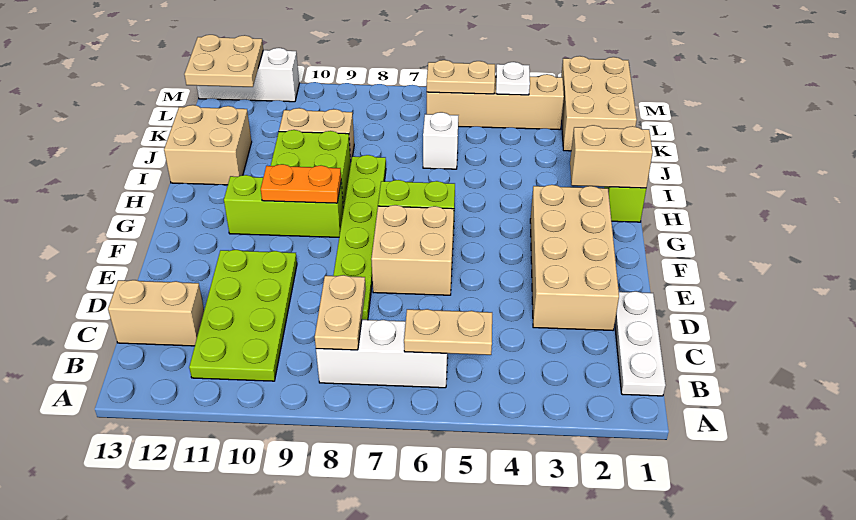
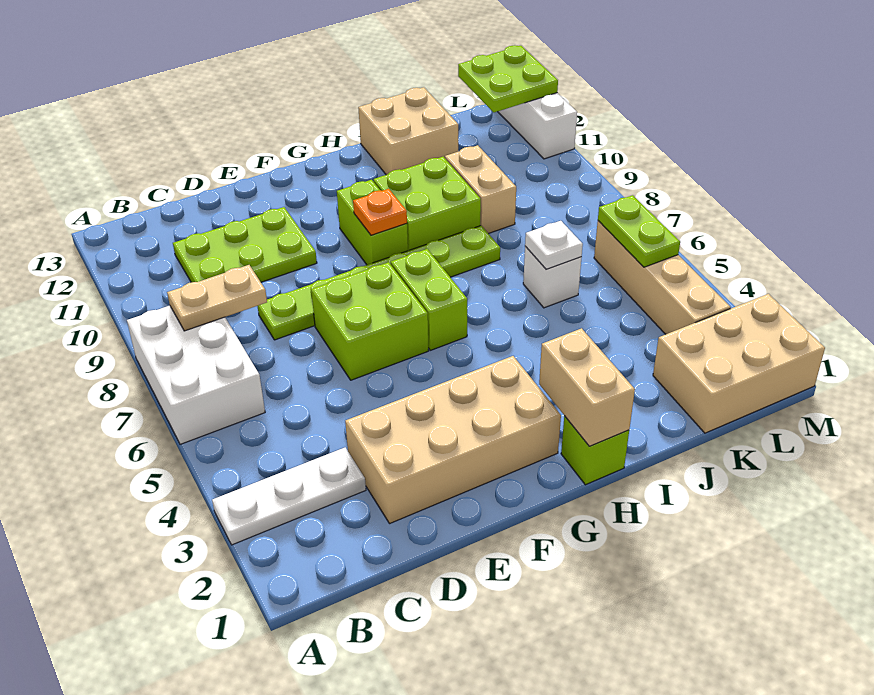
white plate B1:D1 level 1 -> white plate A3:C3 level 1
tan plate B5:B6 level 2 -> none
white brick B6:B8 level 1 -> white brick A6:B8 level 1
lime plate B10:E11 level 1 -> lime plate C10:E11 level 1
tan brick C12:C13 level 1 -> none
tan brick E6:F7 level 1 -> lime brick E6:F7 level 1
lime brick G9:G11 level 1 -> lime brick G9:G10 level 1
orange plate G9:G10 level 2 -> orange plate G9 level 2
white plate L4 level 2 -> white plate J6 level 2
tan plate L5:L6 level 2 -> lime plate L5:L6 level 2
tan plate L12:M13 level 2 -> lime plate L12:M13 level 2

